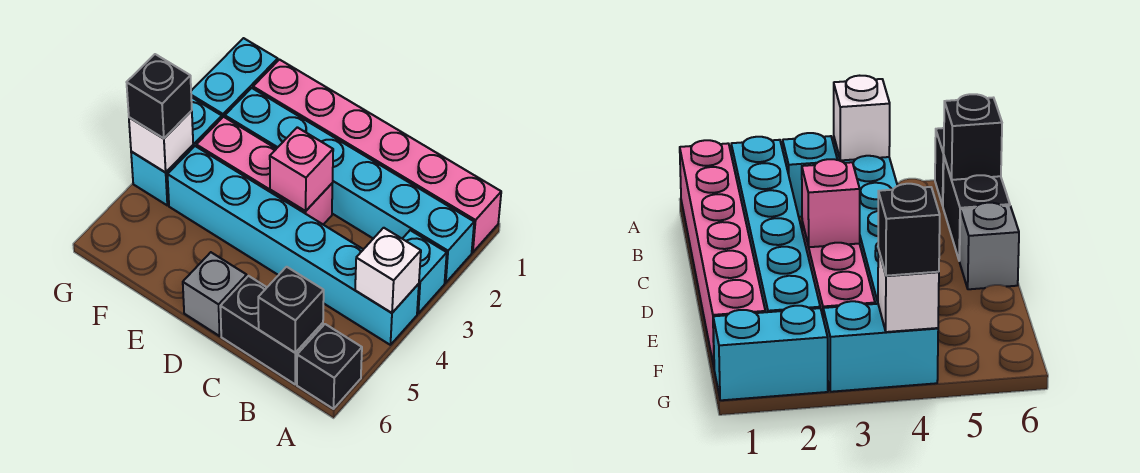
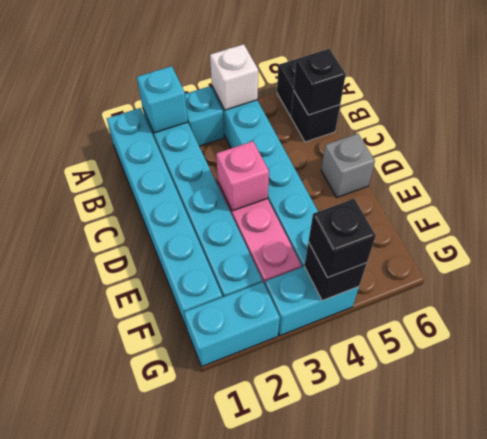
pink brick A1:F1 level 1 -> cyan brick A1:F1 level 1
none -> cyan brick A2 level 2
black brick B6:C6 level 1 -> black brick B6 level 1
white brick G4 level 2 -> black brick G4 level 2

